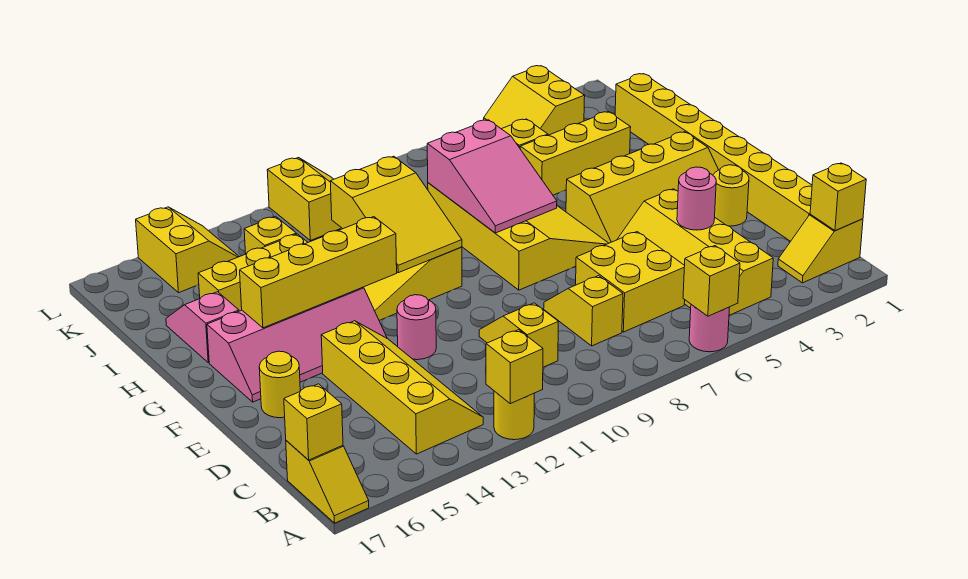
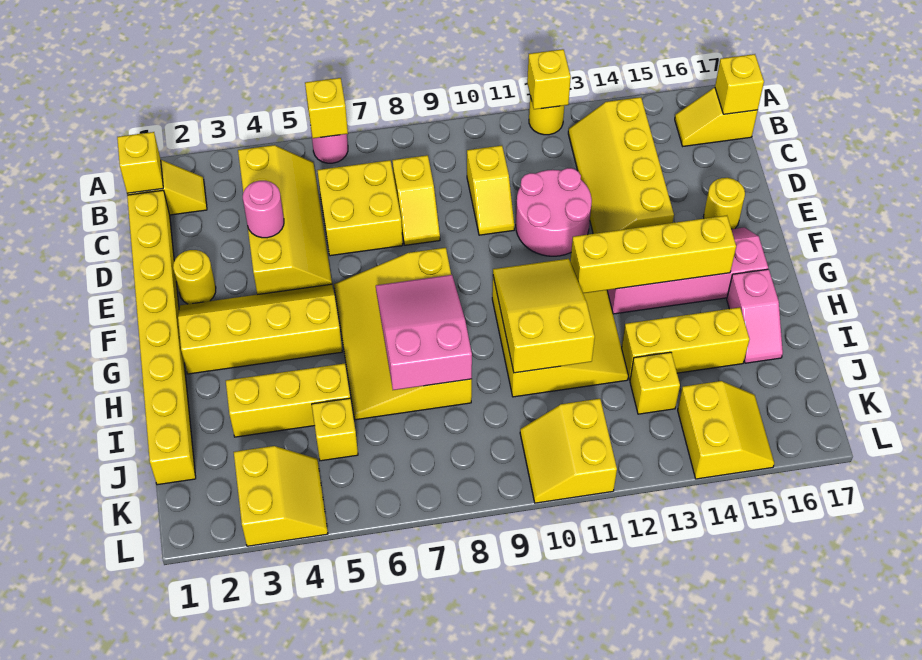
yellow slope A17:B17 level 1 top B -> yellow slope B16:B17 level 1 top 17
pink round brick E12 level 1 -> pink round brick D11:E12 level 1
yellow slope K14:L15 level 1 top 15 -> yellow slope K14:L15 level 1 top 14

